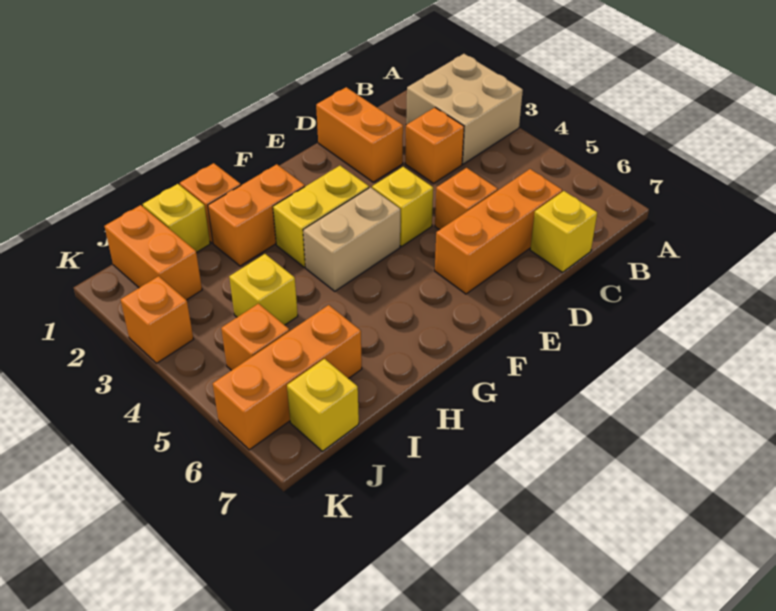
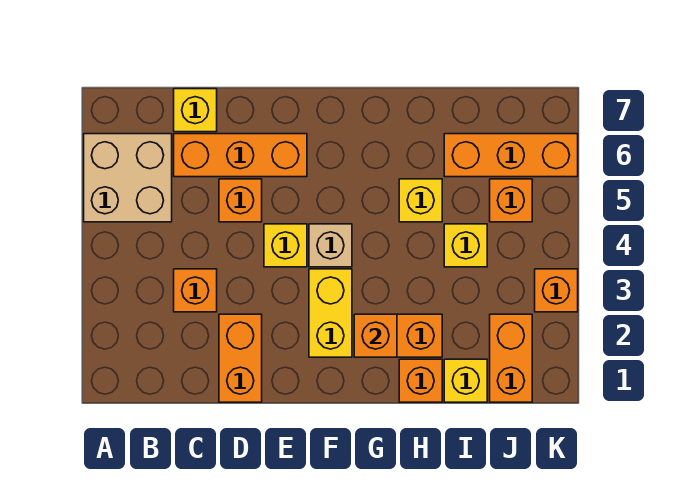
tan brick A2:B3 level 1 -> tan brick A5:B6 level 1
yellow brick F3:G3 level 1 -> yellow brick F2:F3 level 1
tan brick F4:G4 level 1 -> tan brick F4 level 1
none -> orange brick G2 level 2
yellow brick J7 level 1 -> yellow brick H5 level 1

